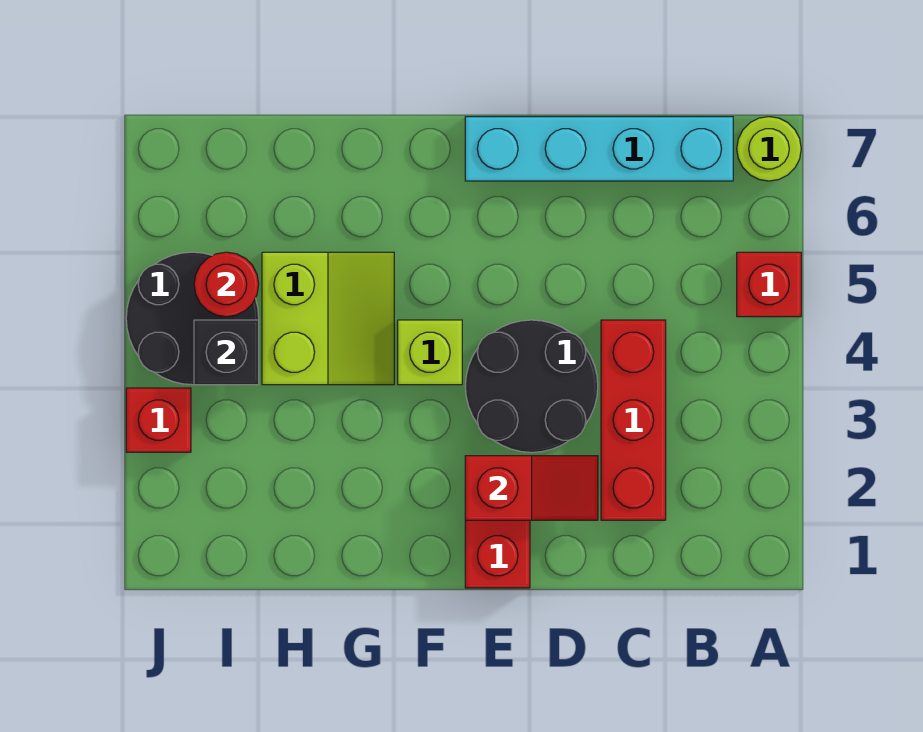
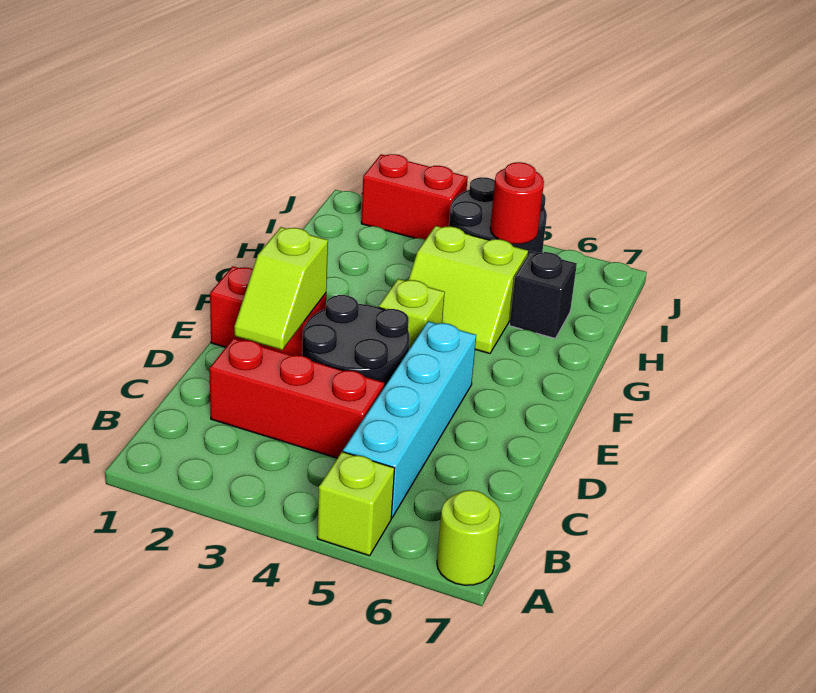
red brick A5 level 1 -> lime brick A5 level 1
cyan brick B7:E7 level 1 -> cyan brick B5:E5 level 1
red slope D2:E2 level 2 top E -> lime slope D2:E2 level 2 top E
black brick I4 level 2 -> black brick H6 level 1
red brick J3 level 1 -> red brick J2:J3 level 1

